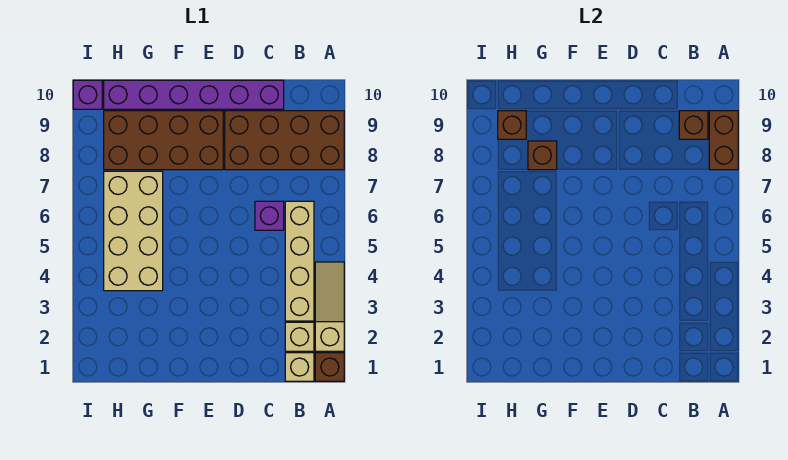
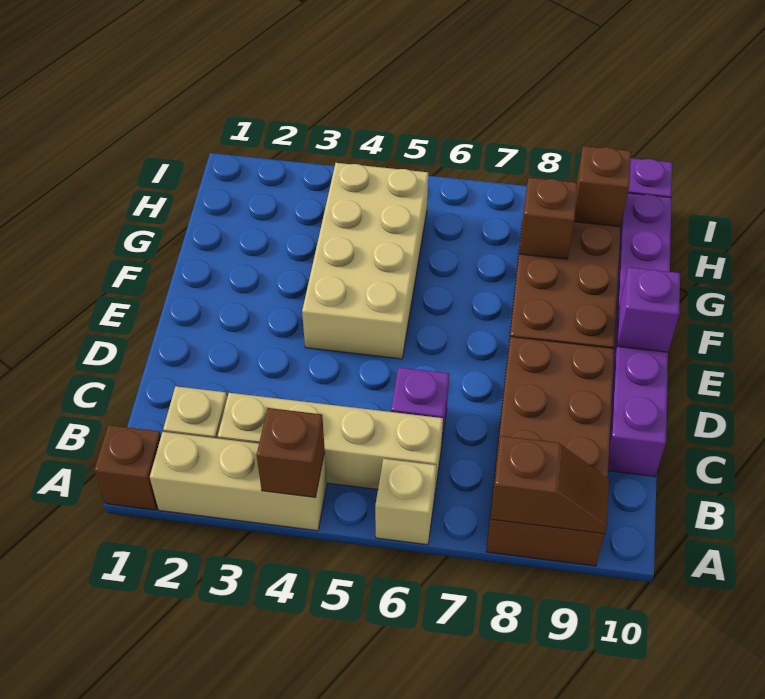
tan slope A2:A4 level 1 top 2 -> tan brick A2:A4 level 1
brown brick A8:A9 level 2 -> brown slope A8:A9 level 2 top 8
tan brick B1 level 1 -> tan brick A6 level 1
brown brick B9 level 2 -> brown brick A4 level 2
none -> purple brick E10 level 2
tan brick G4:H7 level 1 -> tan brick E4:H5 level 1

